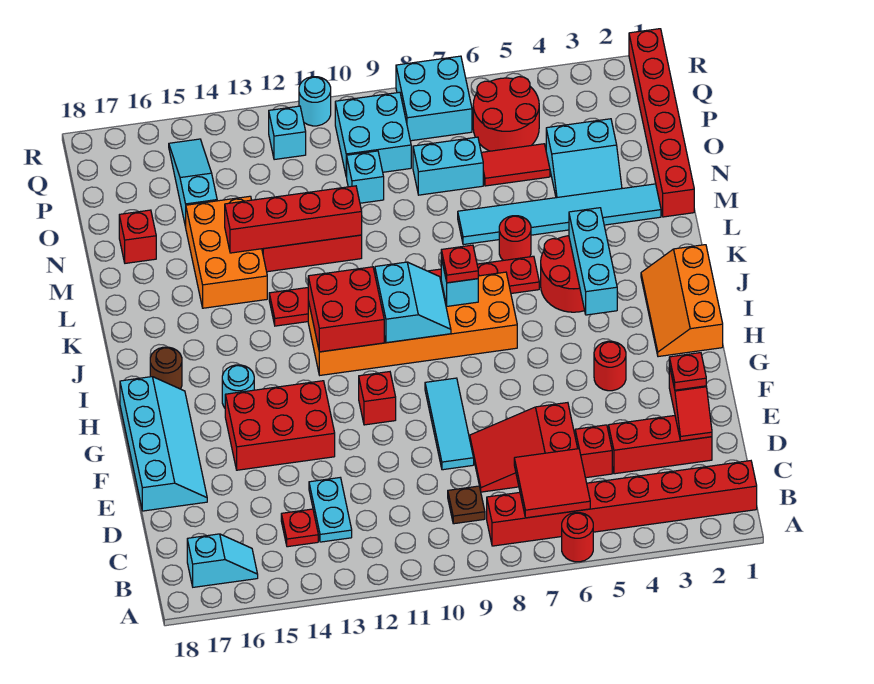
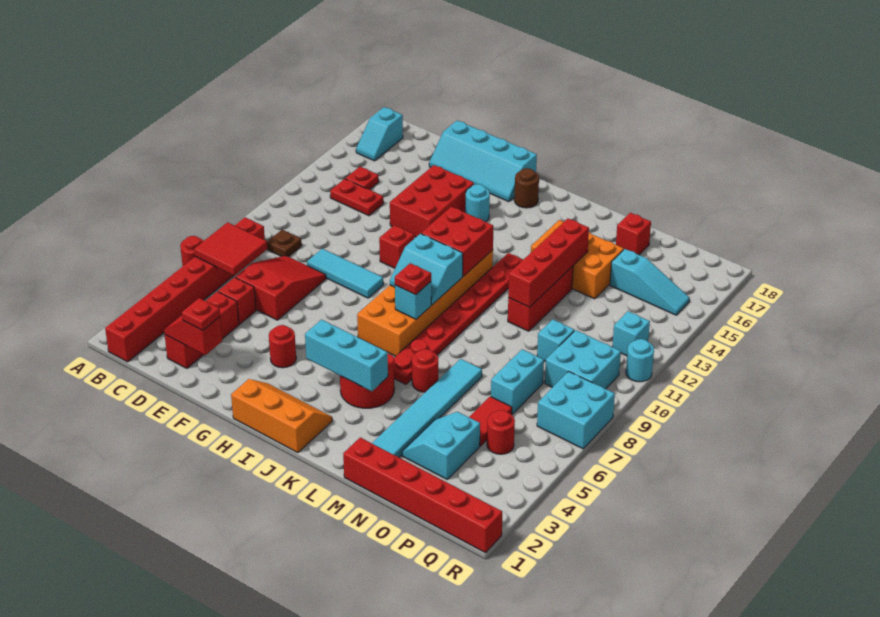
cyan plate C13:D13 level 1 -> red plate C13:D13 level 1
red round brick P5:Q6 level 1 -> red round brick P5 level 1

